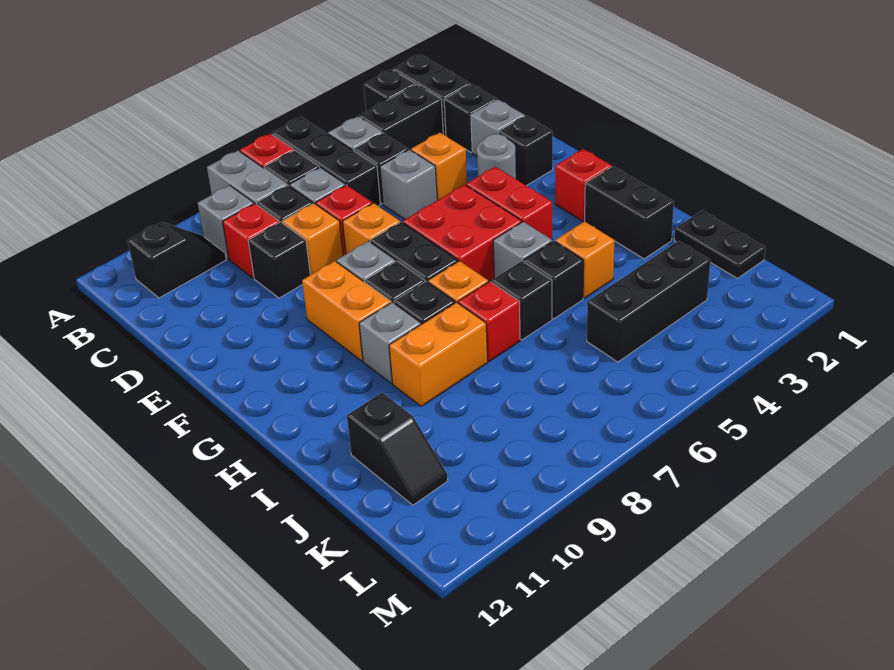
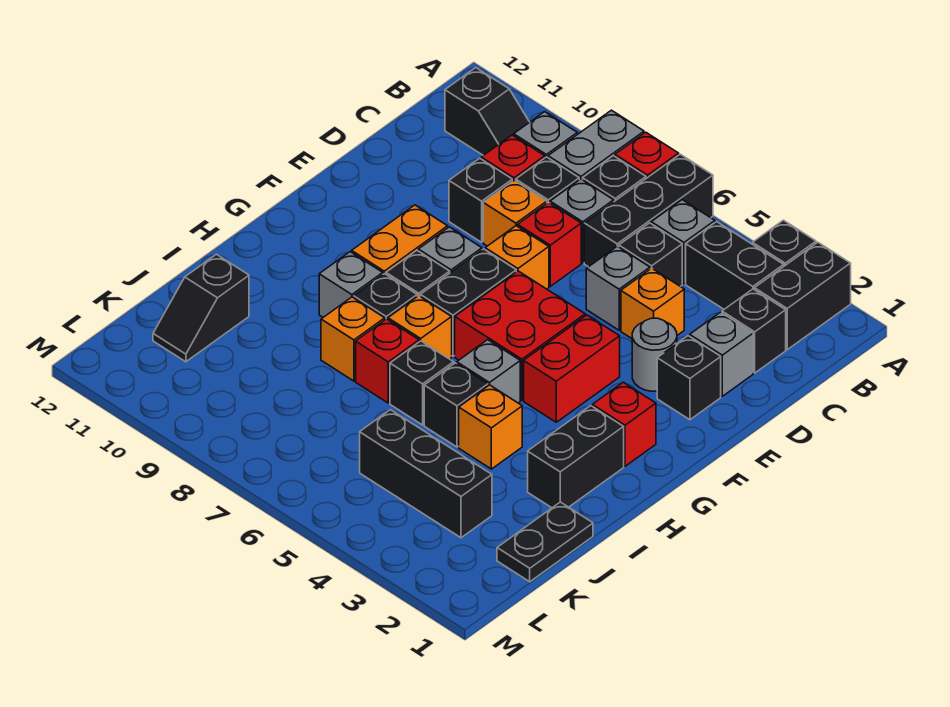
orange brick I8:I9 level 1 -> orange brick I8 level 1

